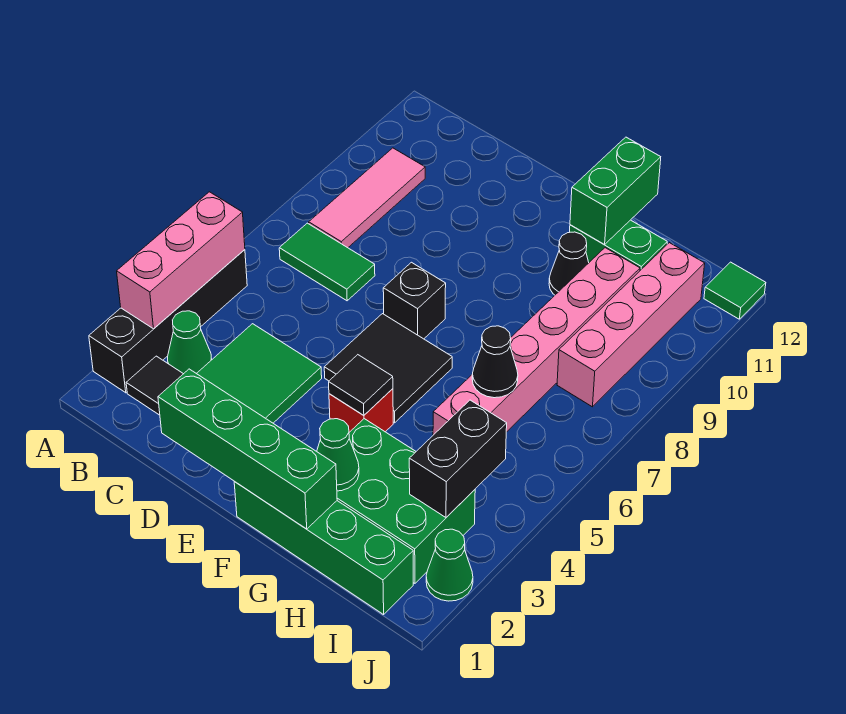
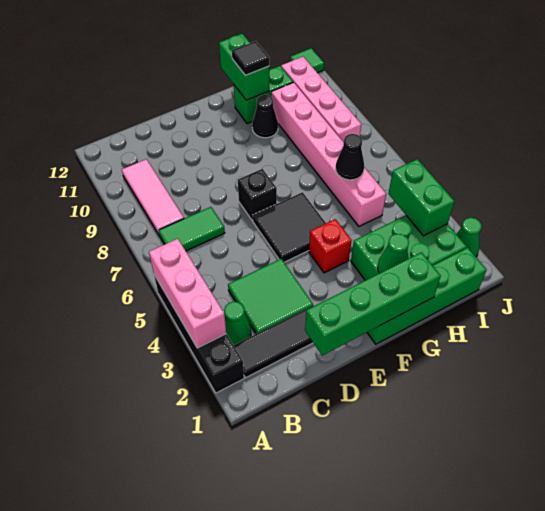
black tile F4 level 2 -> black tile G11 level 3
black brick I3:I4 level 2 -> green brick I3:I4 level 2

